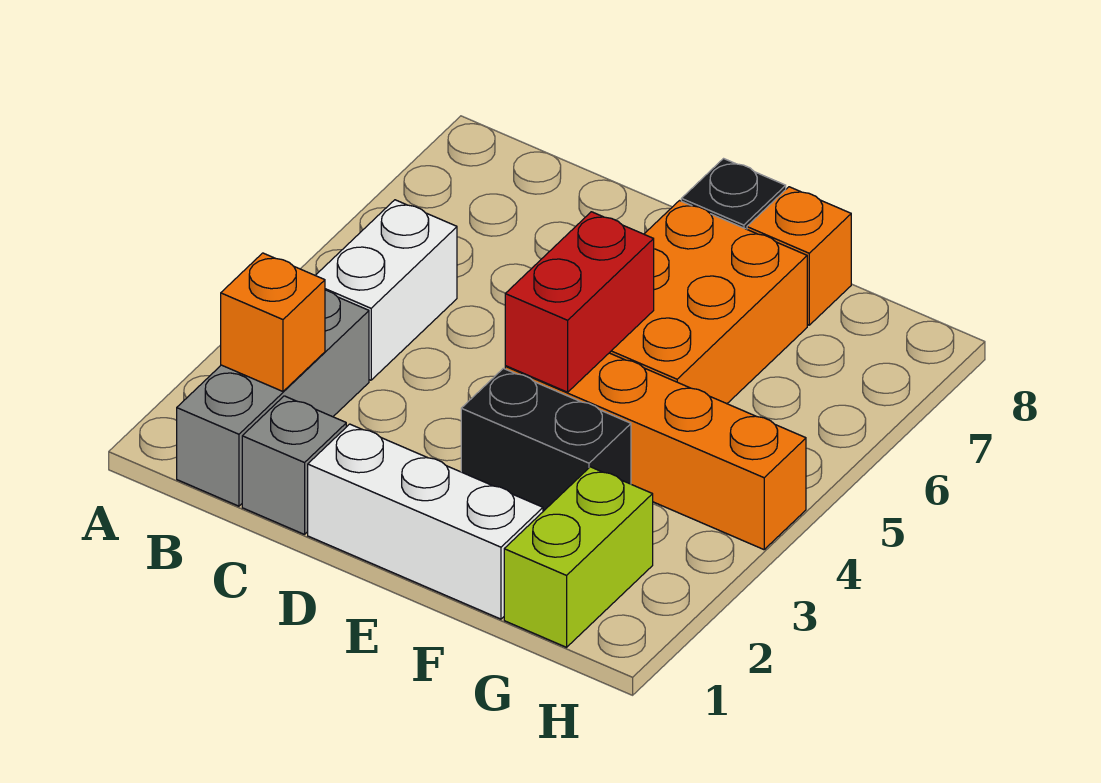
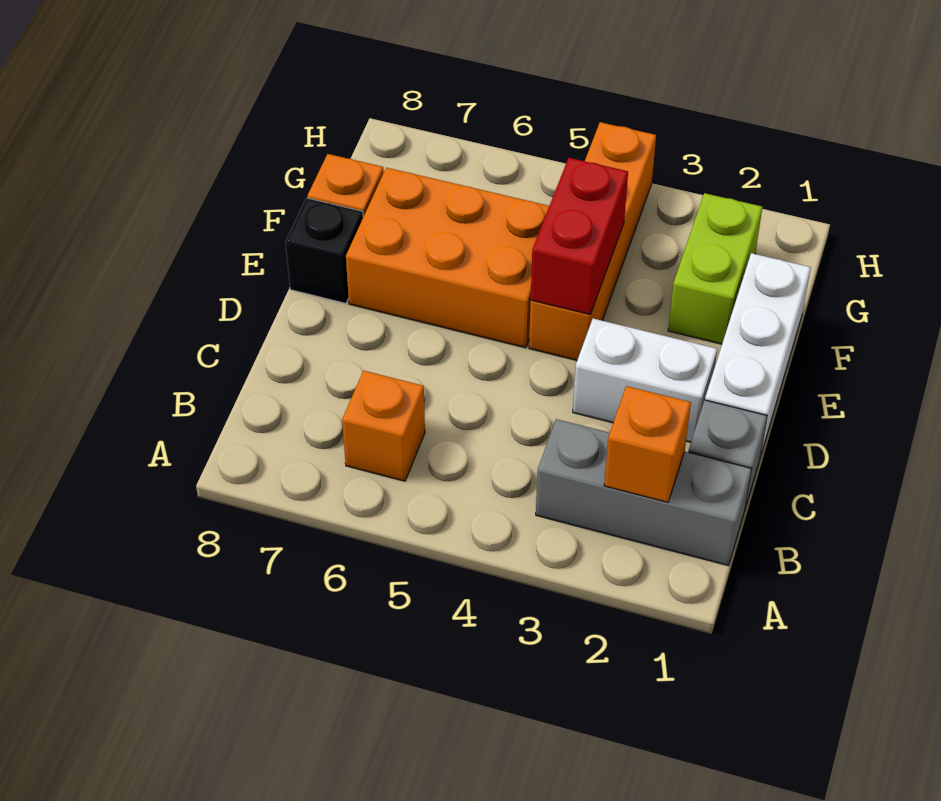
white brick B4:B5 level 1 -> white brick D2:D3 level 1
none -> orange brick B6 level 1
black brick E3:F3 level 1 -> none
red brick E4:E5 level 2 -> red brick E4:F4 level 2
lime brick G1:G2 level 1 -> lime brick F2:G2 level 1

